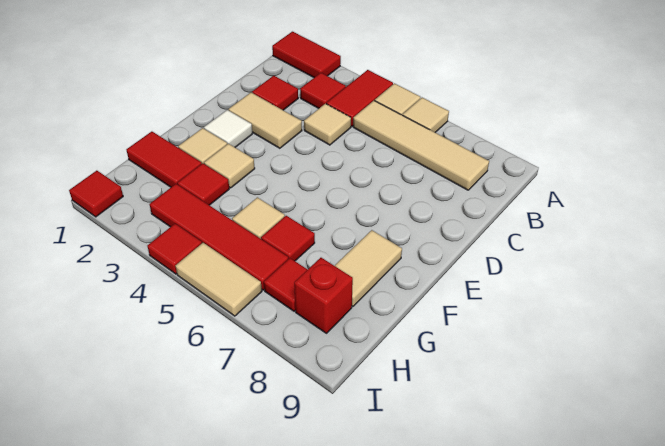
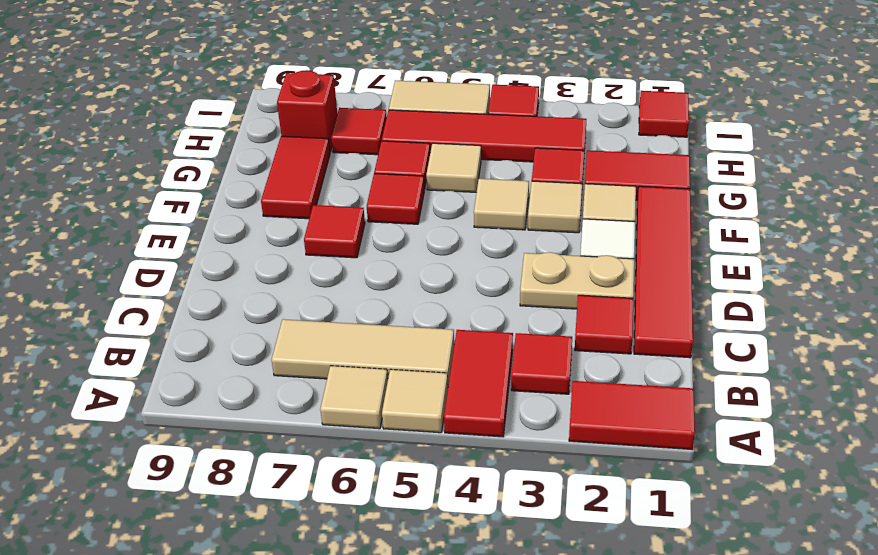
tan tile B5:B8 level 1 -> tan tile B5:B7 level 1
none -> red tile C1:F1 level 1
tan tile C4 level 1 -> tan tile F4 level 1
tan tile D2:D3 level 1 -> tan plate D2:D3 level 1
none -> red tile E7 level 1
none -> red tile F6 level 1
tan tile F8:G8 level 1 -> red tile F8:G8 level 1

